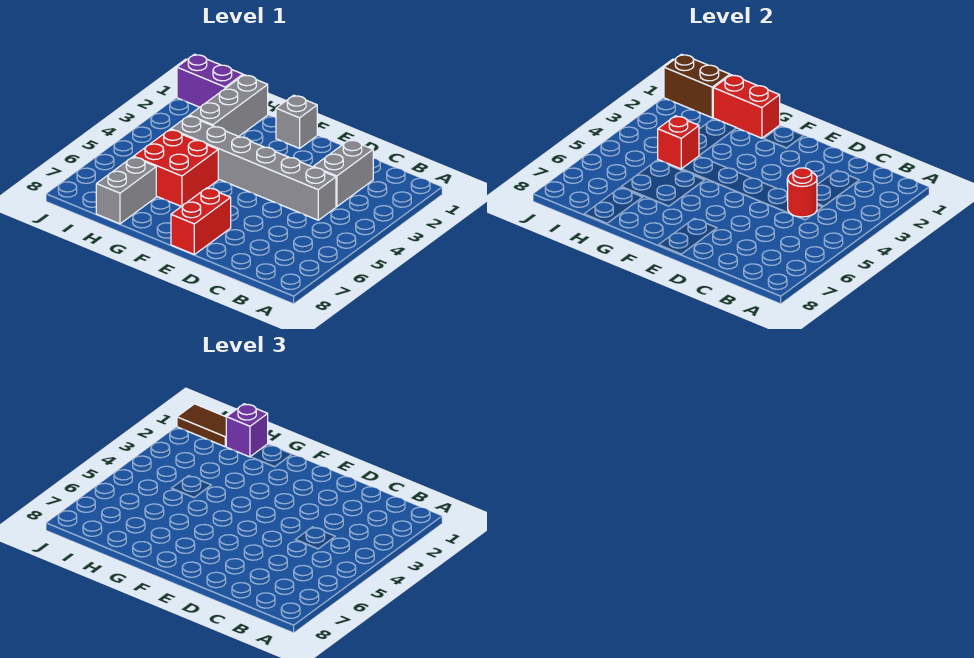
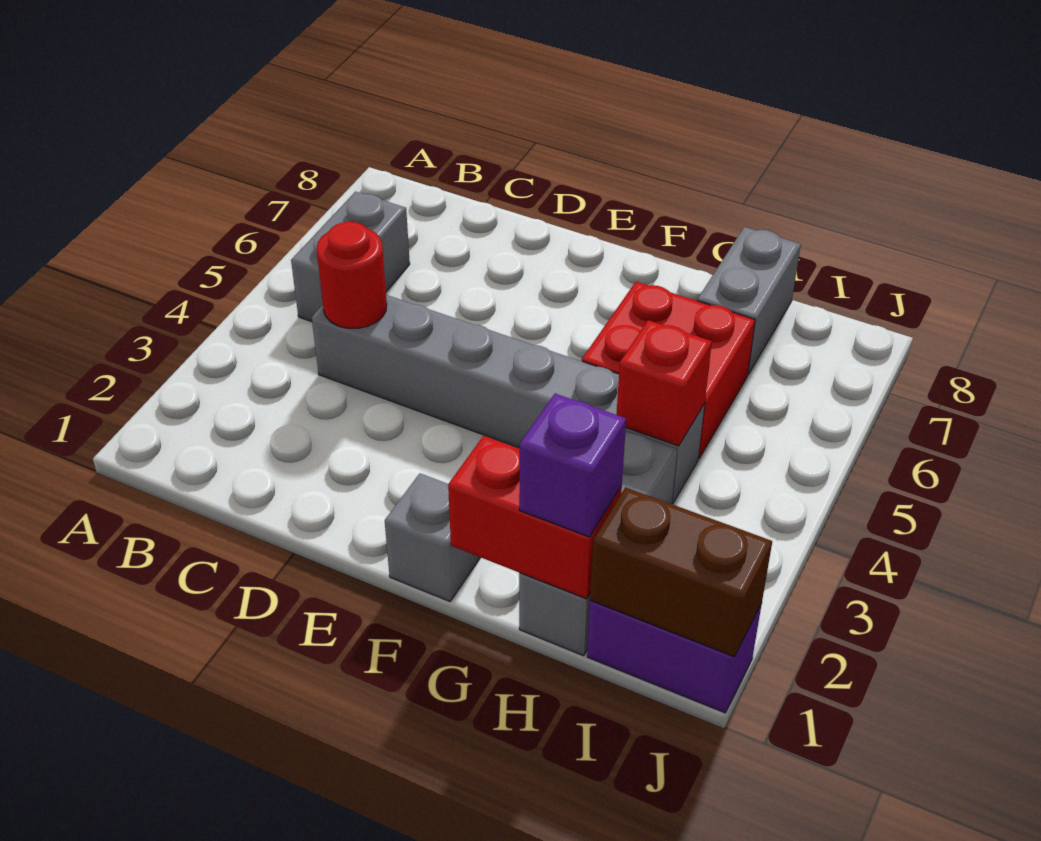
grey brick C2:C3 level 1 -> grey brick B5:B6 level 1
red brick E7:E8 level 1 -> none
brown tile I1:J1 level 3 -> none

